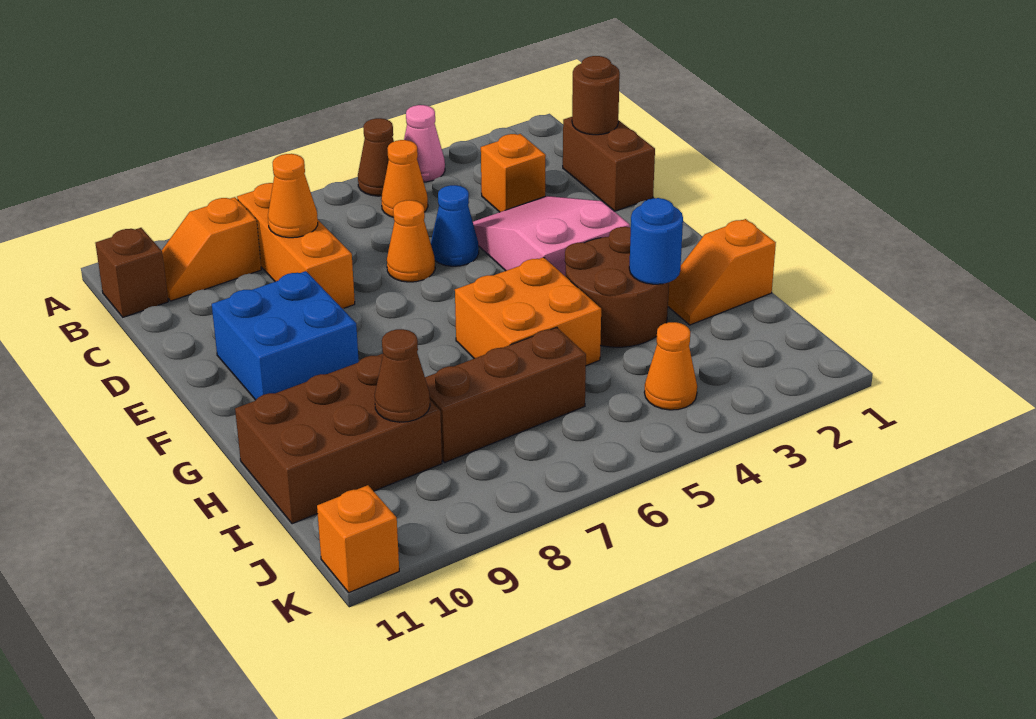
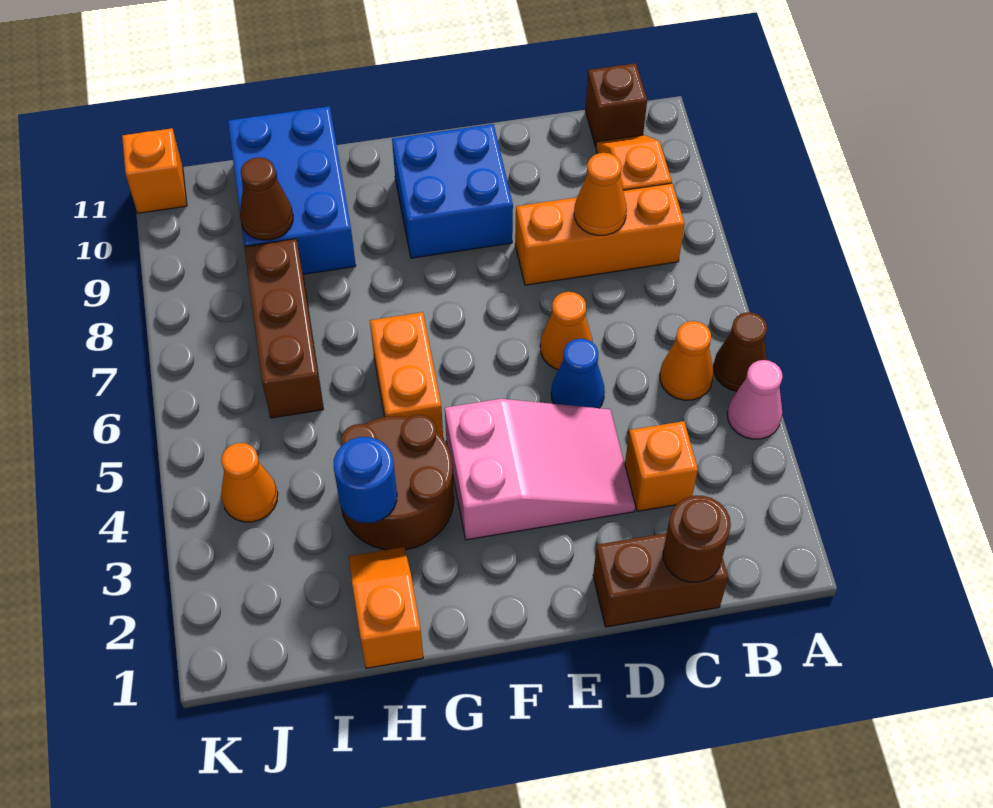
orange brick G5:H6 level 1 -> orange brick G5:G6 level 1
brown brick H9:I11 level 1 -> blue brick H9:I11 level 1

